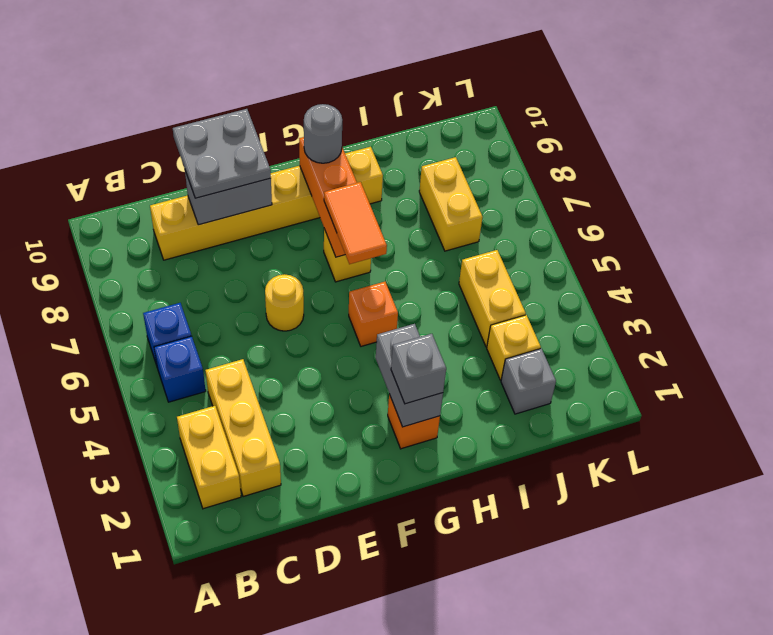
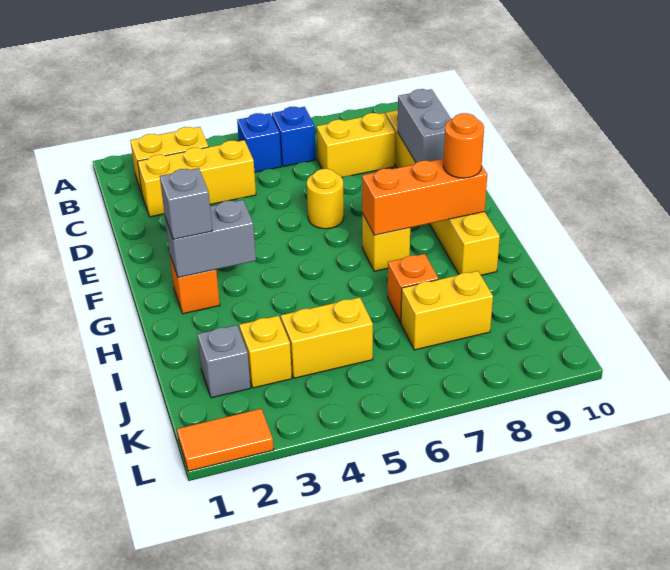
none -> yellow brick C7:C8 level 1
grey plate D9:E10 level 3 -> none
orange brick G5 level 1 -> orange brick I7 level 1
orange tile G6:G7 level 3 -> orange tile L1:L2 level 1
grey round brick G9 level 3 -> orange round brick G9 level 3

